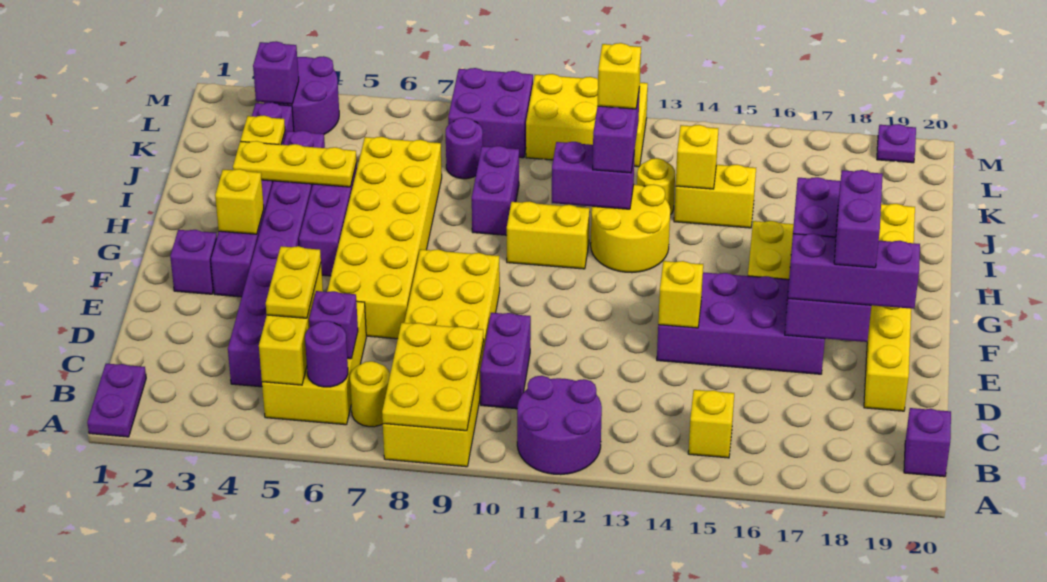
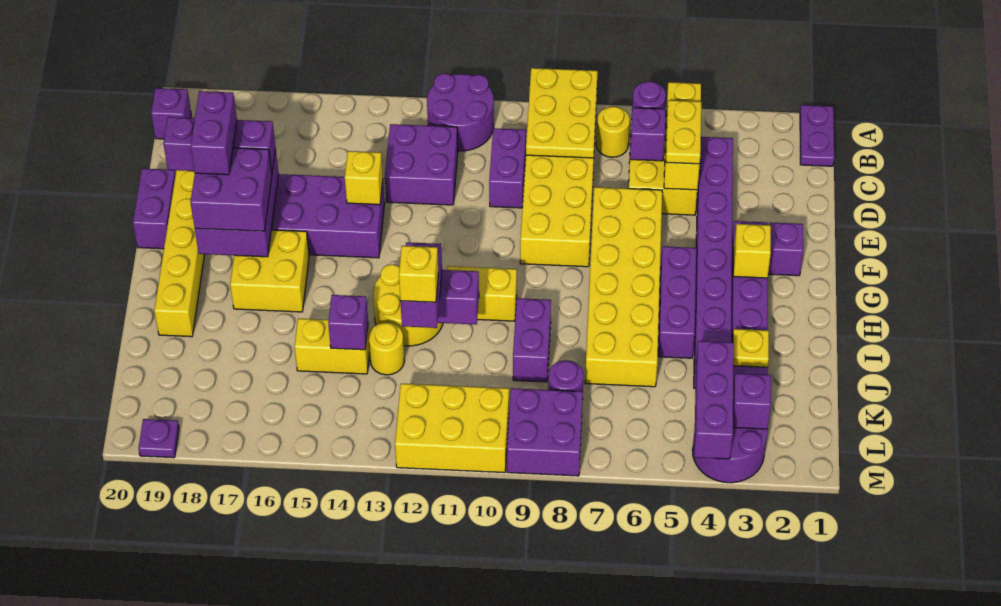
yellow brick B15 level 1 -> none
none -> purple brick C12:D13 level 1
none -> purple brick E20:F20 level 1
yellow plate I3:I5 level 2 -> none
yellow brick J14 level 2 -> purple brick J14 level 2
none -> purple brick K4:M4 level 2

